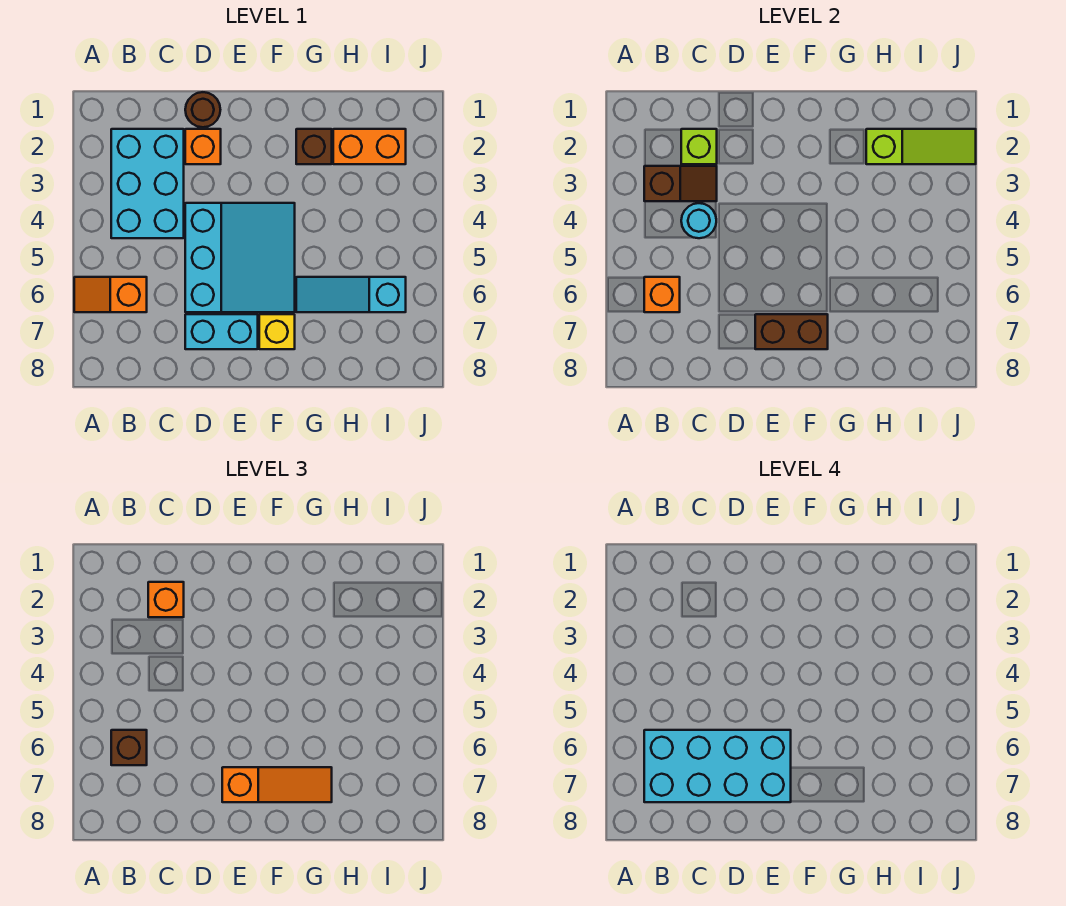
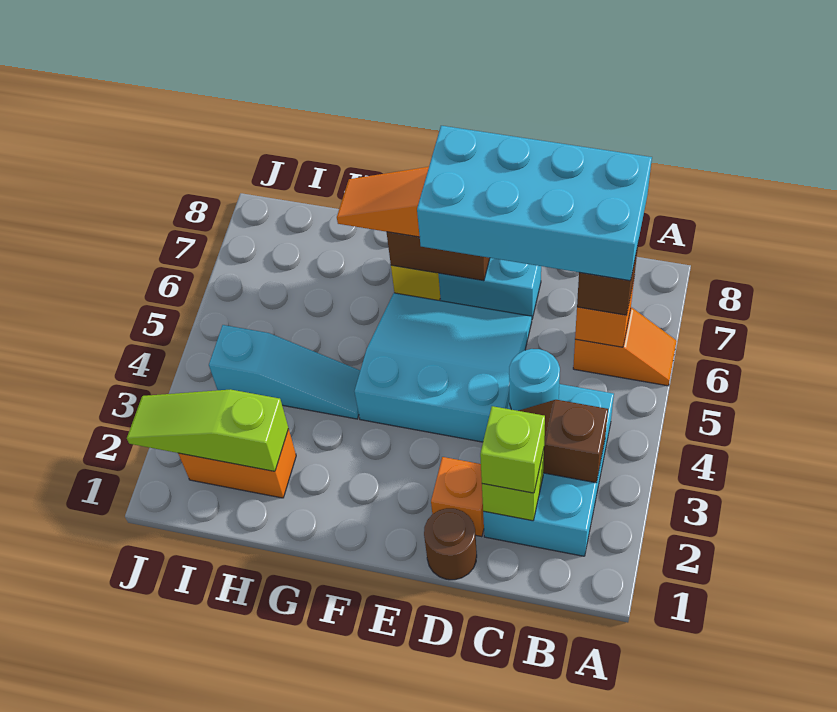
orange brick C2 level 3 -> lime brick C2 level 3
cyan slope D4:F6 level 1 top D -> cyan slope D4:F6 level 1 top 4
brown brick G2 level 1 -> none
cyan slope G6:I6 level 1 top I -> cyan slope G4:I4 level 1 top I

